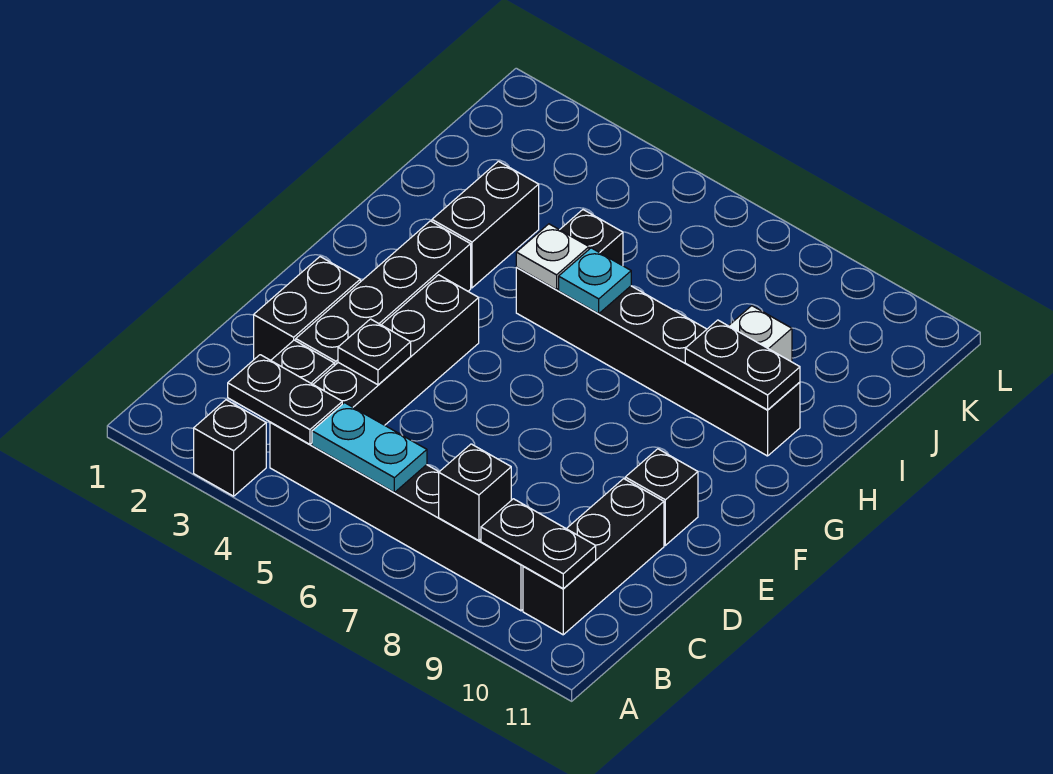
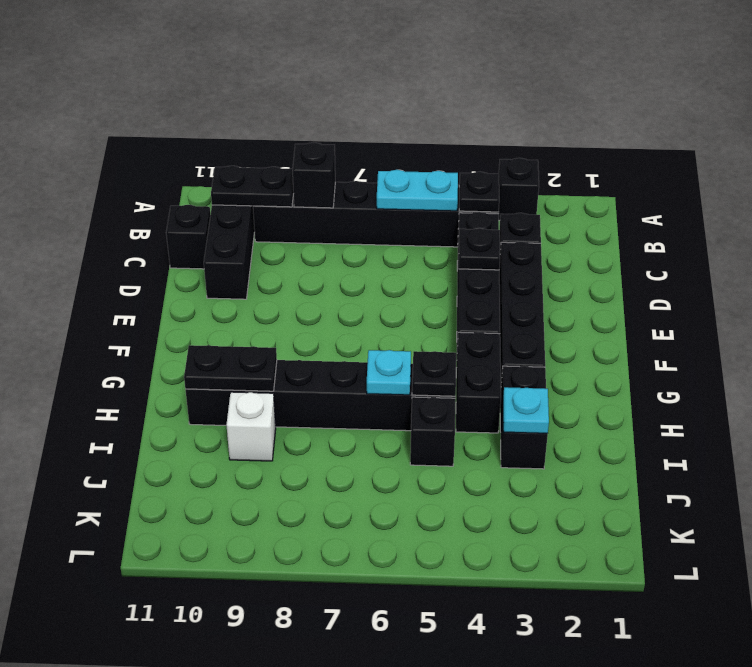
black plate B3:B4 level 2 -> black plate B4 level 2
black brick D2:E2 level 1 -> black brick G4:H4 level 1
black brick E10 level 1 -> black brick C11 level 1
white plate H5 level 2 -> black plate H5 level 2
none -> cyan plate I3 level 2

